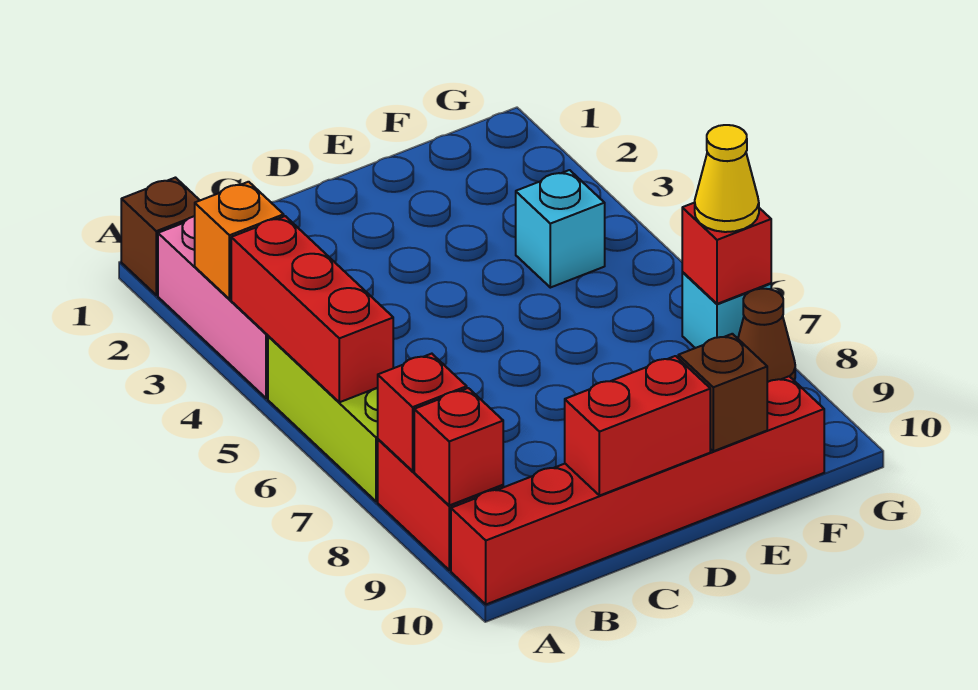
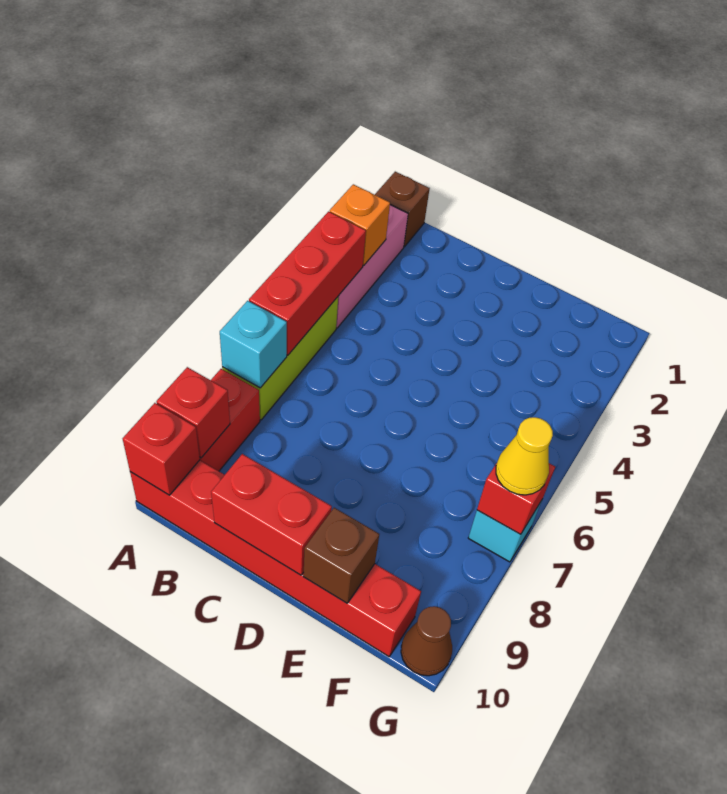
red brick A8 level 2 -> red brick A10 level 2
cyan brick F4 level 1 -> cyan brick A7 level 2
brown cone G8 level 1 -> brown cone G10 level 1

